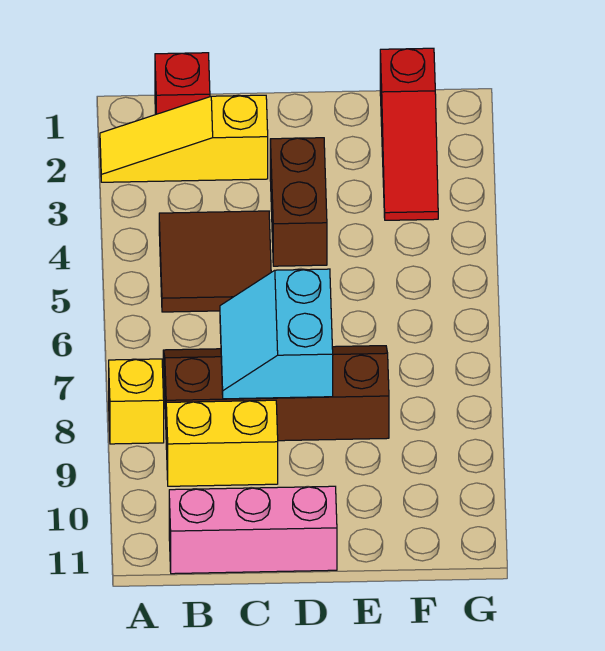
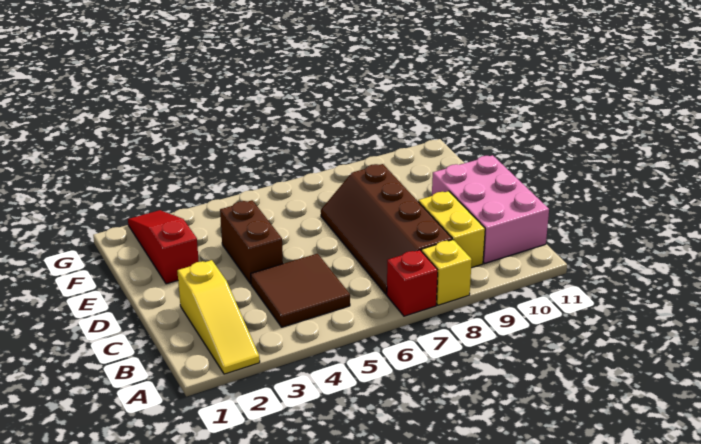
red brick B1 level 1 -> red brick A7 level 1
pink brick B11:D11 level 1 -> pink brick B10:D11 level 1
cyan slope C7:D8 level 2 top D -> none
brown brick D3:D4 level 1 -> brown brick D4:E4 level 1
red slope F1:F3 level 1 top 1 -> red slope E2:G2 level 1 top E

